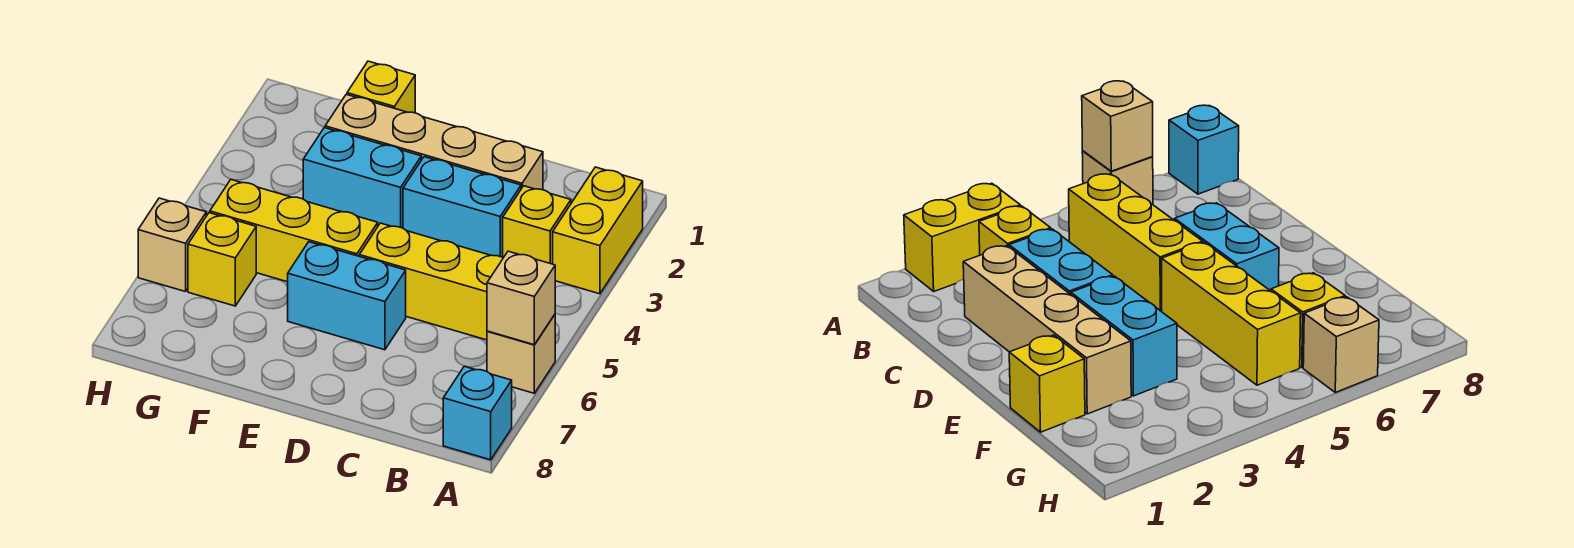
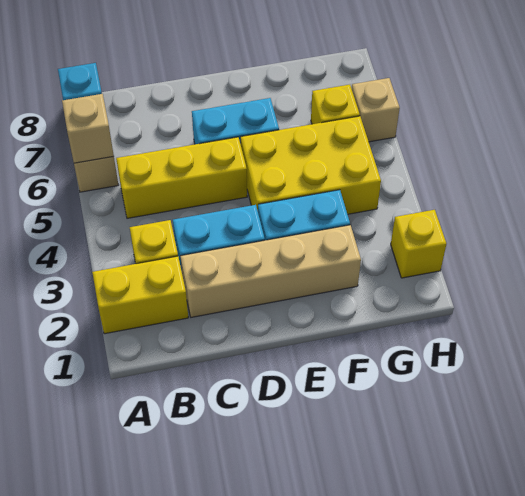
yellow brick A2:A3 level 1 -> yellow brick A2:B2 level 1
yellow brick E5:G5 level 1 -> yellow brick E4:G5 level 1
yellow brick F1 level 1 -> yellow brick H2 level 1

